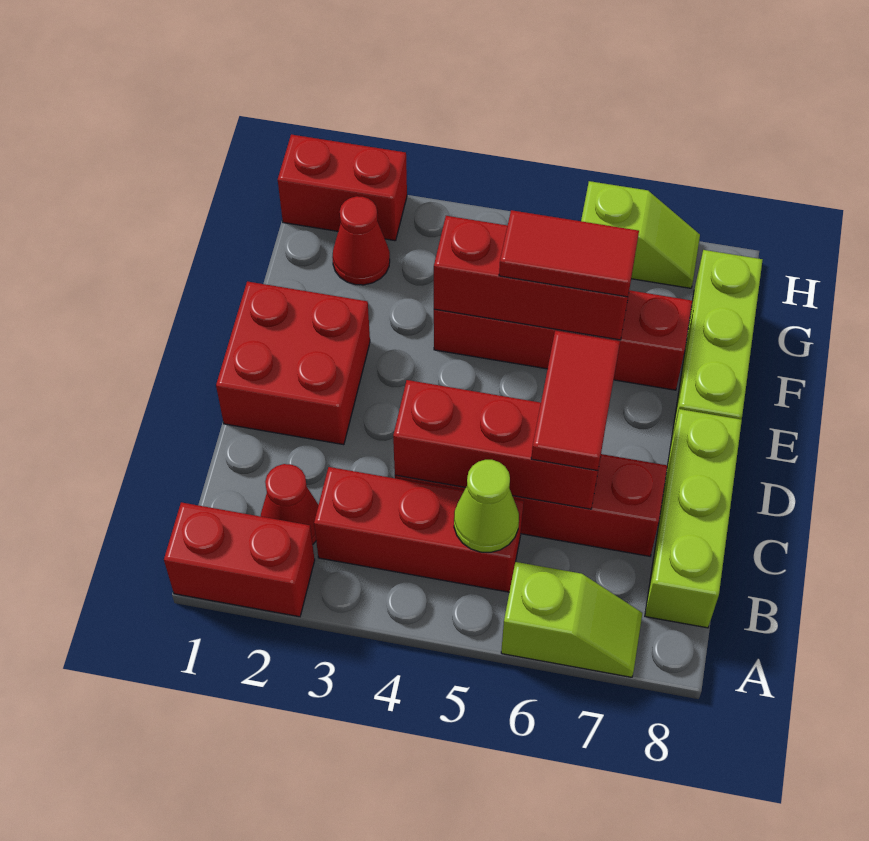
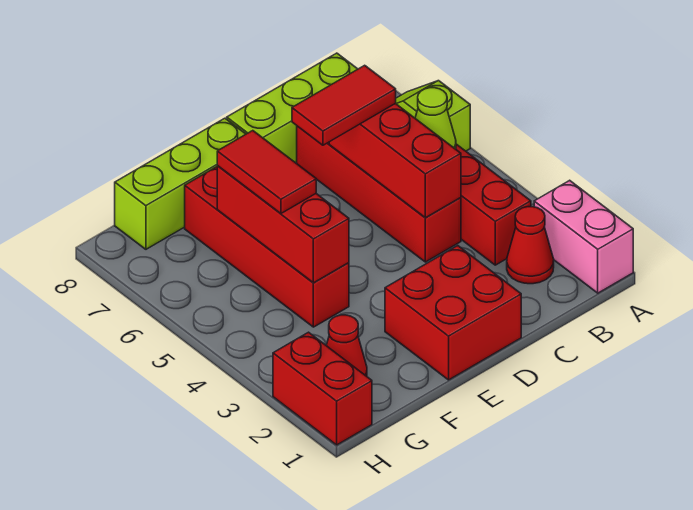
red brick A1:A2 level 1 -> pink brick A1:A2 level 1
lime slope H6:H7 level 1 top 6 -> none

